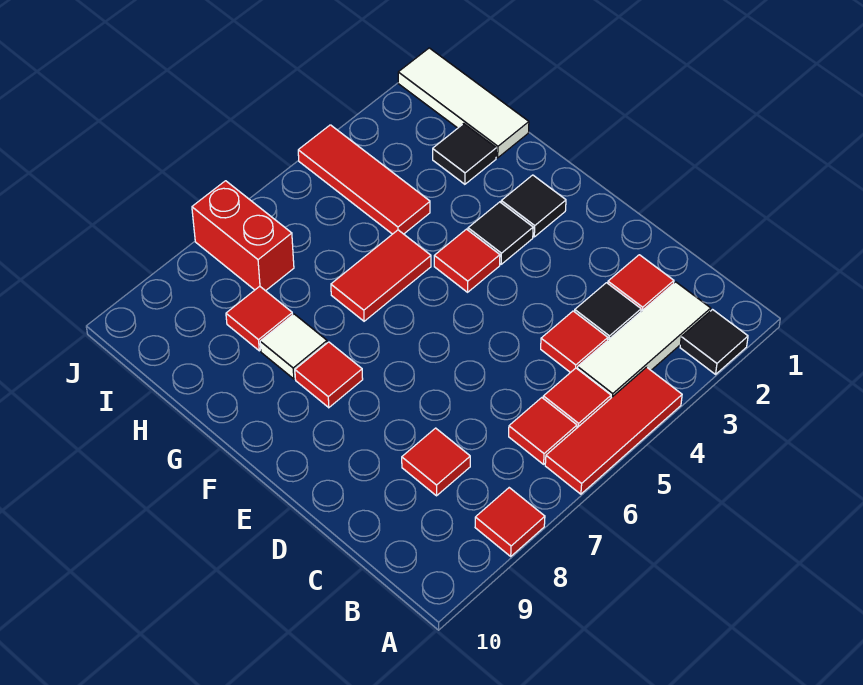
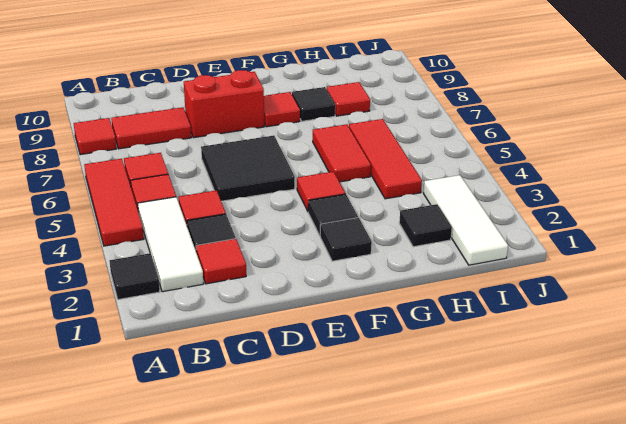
red tile C8 level 1 -> red tile B8:C8 level 1
none -> black tile D5:E6 level 1
white tile G8 level 1 -> black tile G8 level 1
white tile H1:J1 level 1 -> white tile I1:I3 level 1
red tile H4:J4 level 1 -> red tile H4:H6 level 1
red brick I7:J7 level 1 -> red brick D8:E8 level 1

